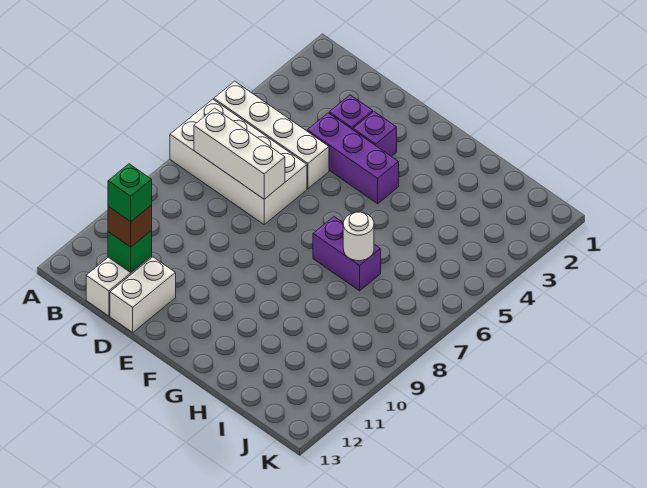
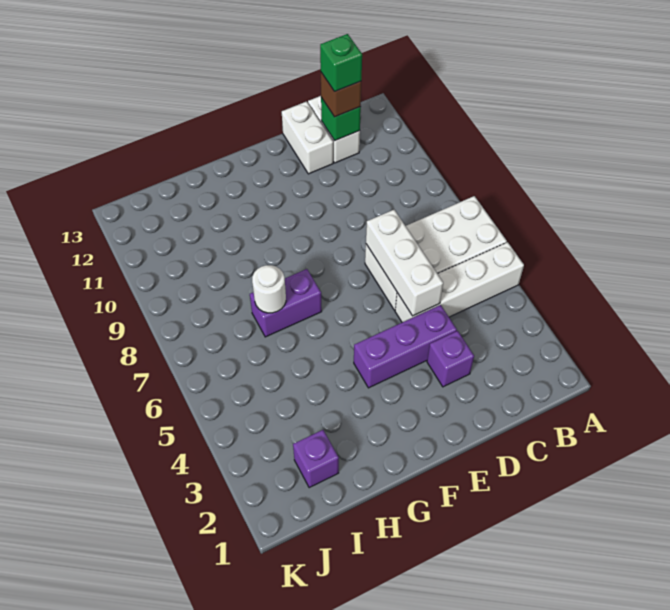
white brick B7:D7 level 2 -> white brick D5:D7 level 2
purple brick E3 level 1 -> purple brick I2 level 1

